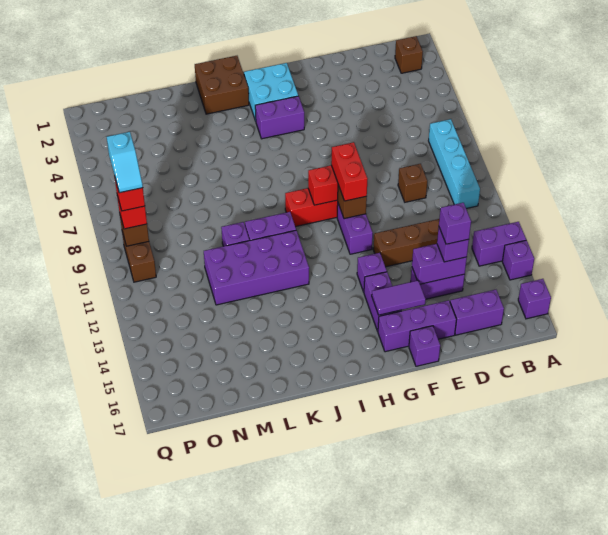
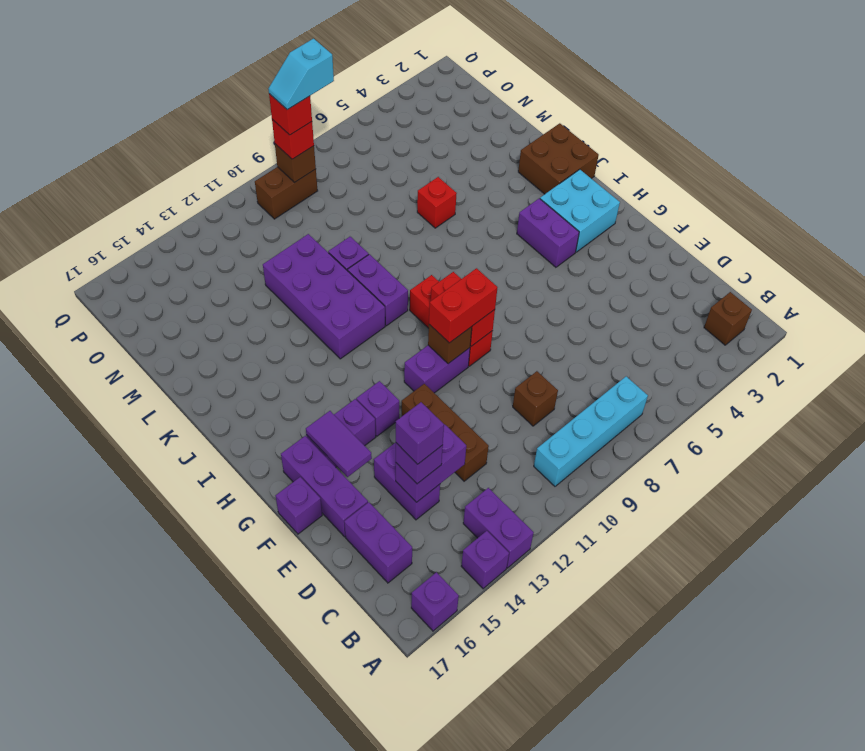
purple brick D14:E14 level 2 -> purple brick D13:D14 level 2
none -> red brick L6 level 1

